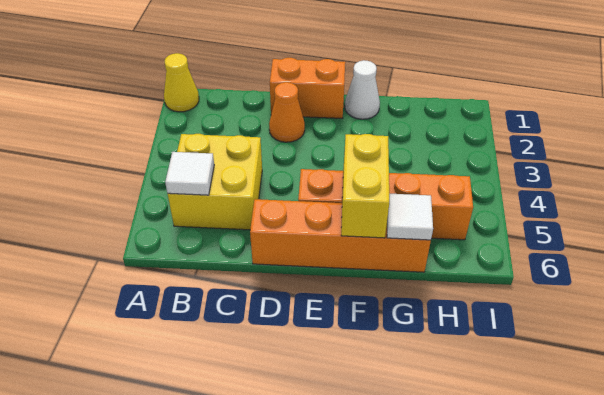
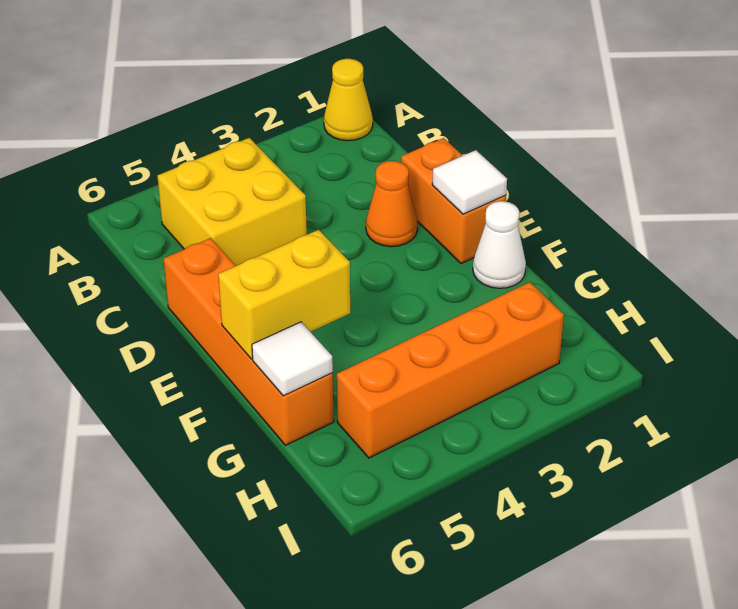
white tile B5 level 2 -> white tile E1 level 2
orange brick E5:H5 level 1 -> orange brick H2:H5 level 1

